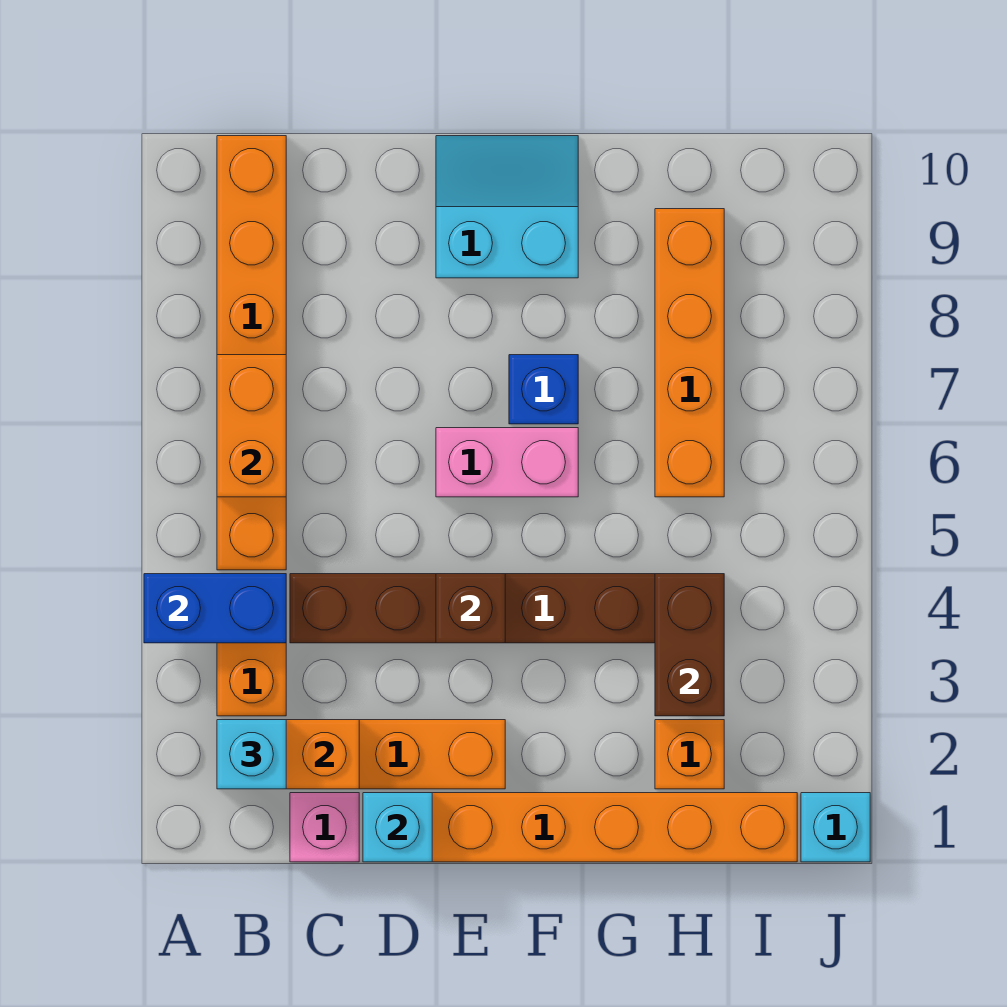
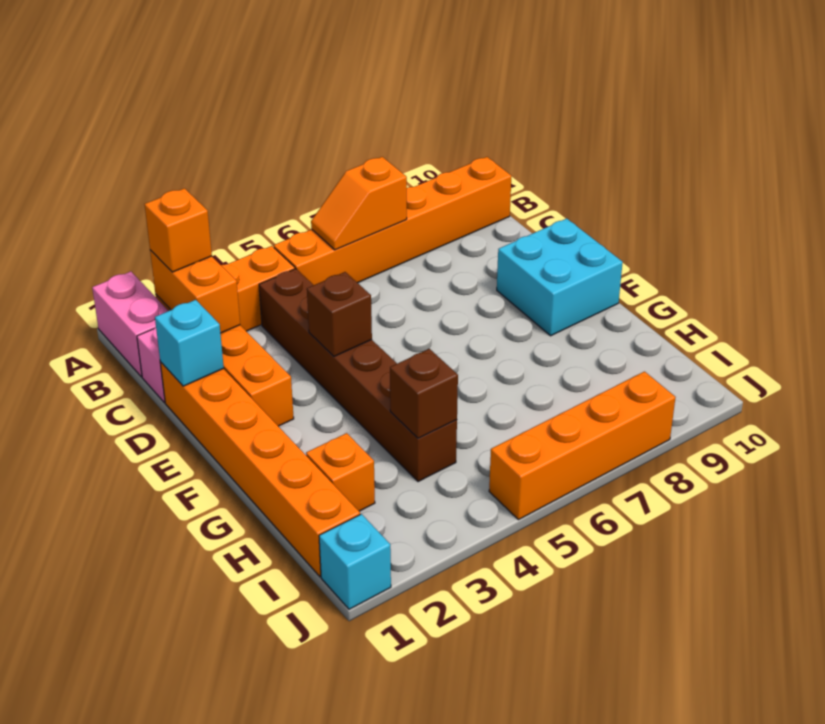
blue brick A4:B4 level 2 -> none
cyan brick B2 level 3 -> orange brick B2 level 3
orange brick B6:B7 level 2 -> orange slope B6:B7 level 2 top 7
pink brick E6:F6 level 1 -> pink brick A1:B1 level 1
cyan slope E9:F10 level 1 top 9 -> cyan brick E9:F10 level 1
blue brick F7 level 1 -> none
brown brick H3:H4 level 2 -> brown brick H4 level 2
orange brick H6:H9 level 1 -> orange brick J5:J8 level 1

